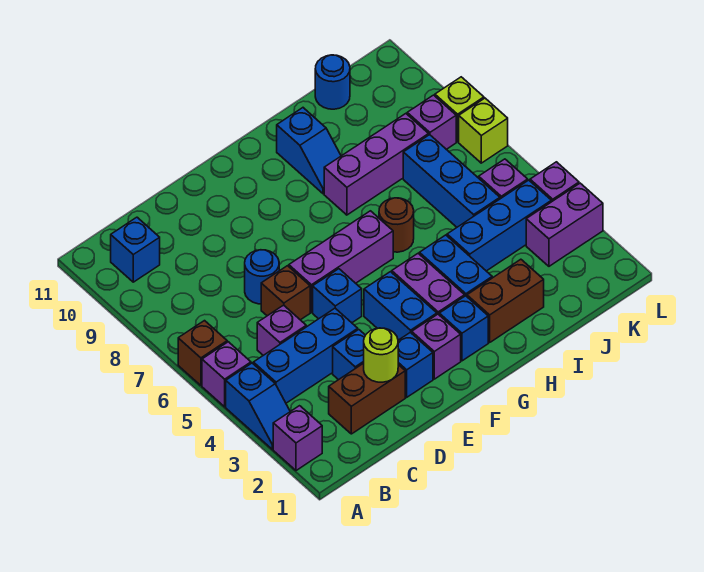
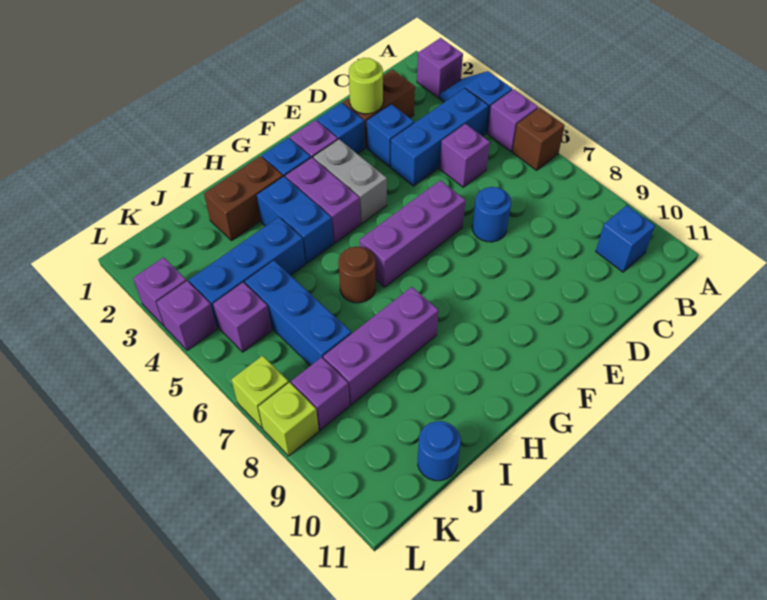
brown brick D6 level 1 -> none
blue brick E5 level 1 -> none
blue brick F3:F4 level 1 -> grey brick F3:F4 level 1
blue slope H9:H10 level 1 top 10 -> none
purple brick K3:L3 level 1 -> purple brick L3 level 1

